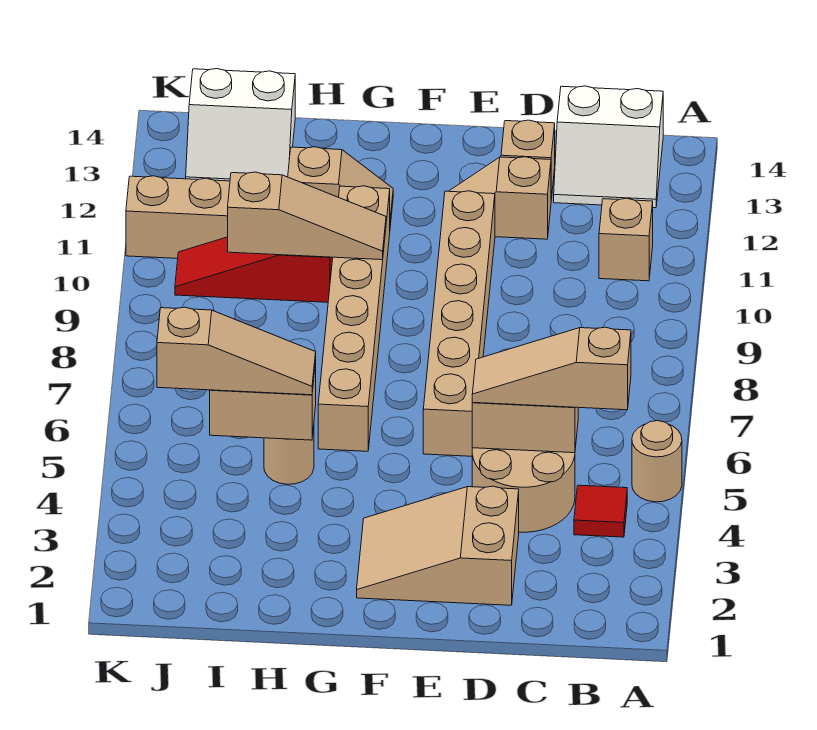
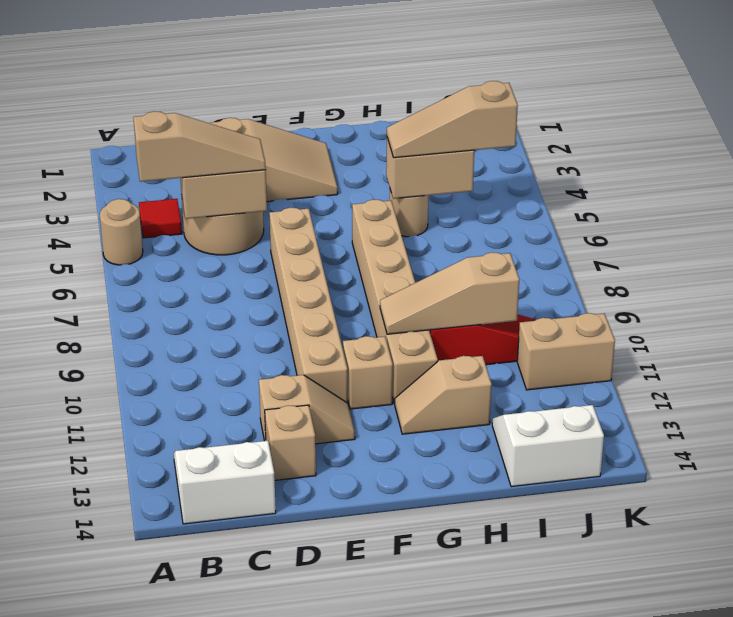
tan brick B11 level 1 -> tan brick F11 level 1

